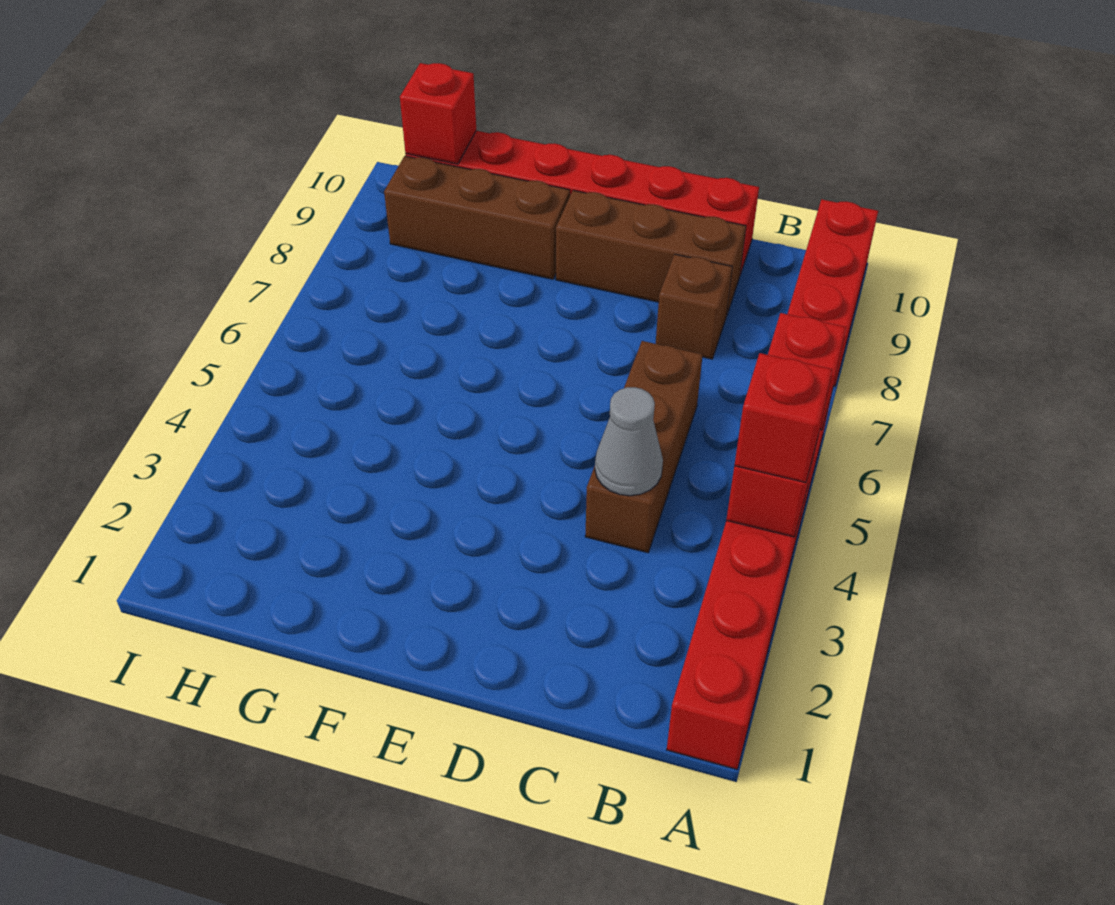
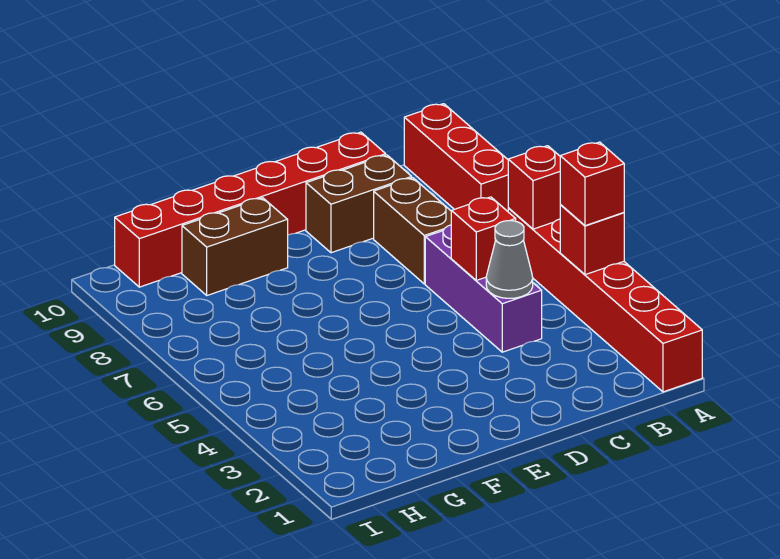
brown brick C4:C6 level 1 -> purple brick C4:C6 level 1
brown brick C8 level 1 -> brown brick C7:C8 level 1
brown brick C9:E9 level 1 -> brown brick C9:D9 level 1
brown brick F9:H9 level 1 -> brown brick F9:G9 level 1
red brick H10 level 2 -> red brick C5 level 2

